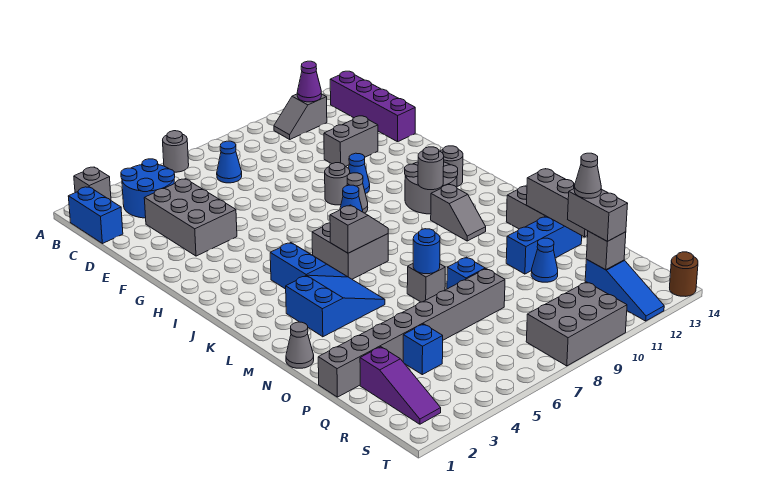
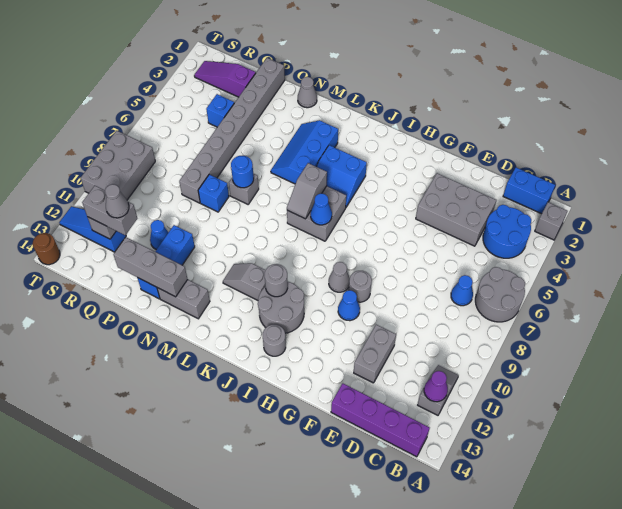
grey round brick A6 level 1 -> grey round brick A6:B7 level 1
blue slope L3:M5 level 1 top 3 -> blue slope L3:M5 level 1 top L

